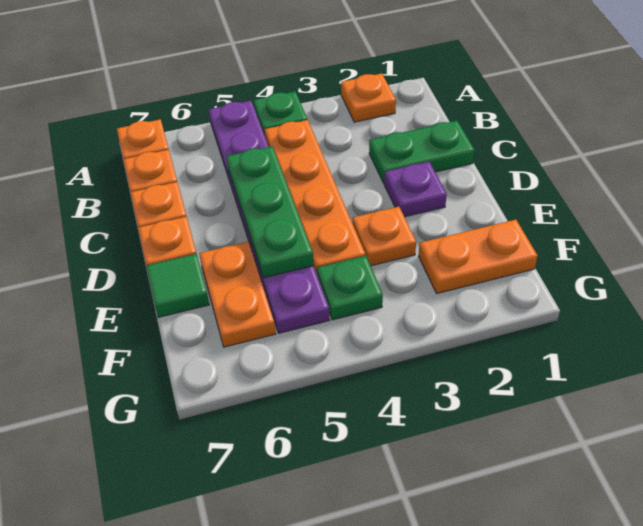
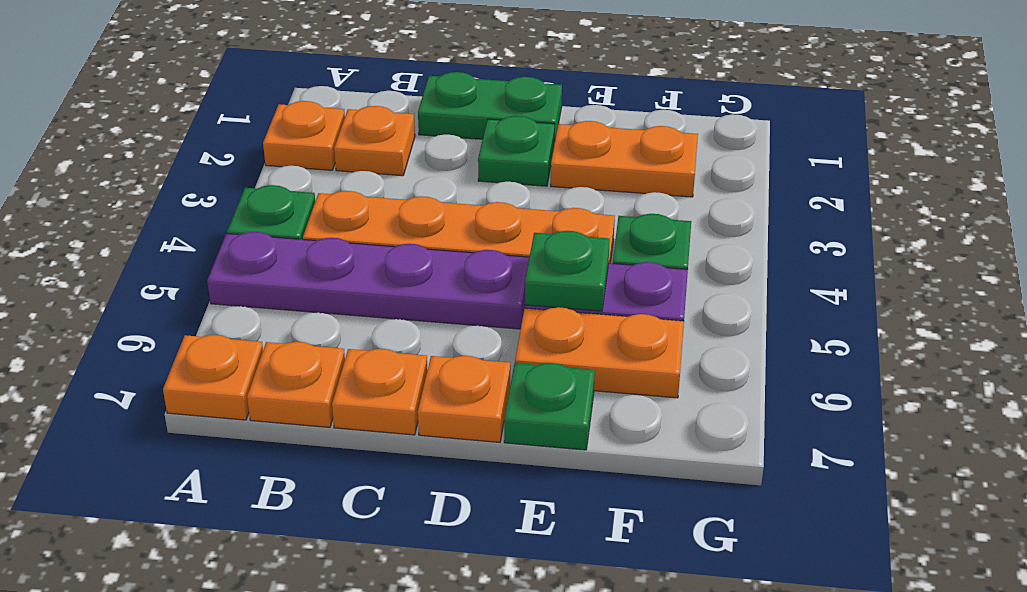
green plate C1:C2 level 1 -> green plate C1:D1 level 1
green plate C5:E5 level 2 -> green plate E5 level 2
purple plate D2 level 1 -> green plate D2 level 1
orange plate E3 level 1 -> orange plate B2 level 1
green tile E7 level 1 -> green plate E7 level 1
orange plate F1:F2 level 1 -> orange plate E2:F2 level 1

